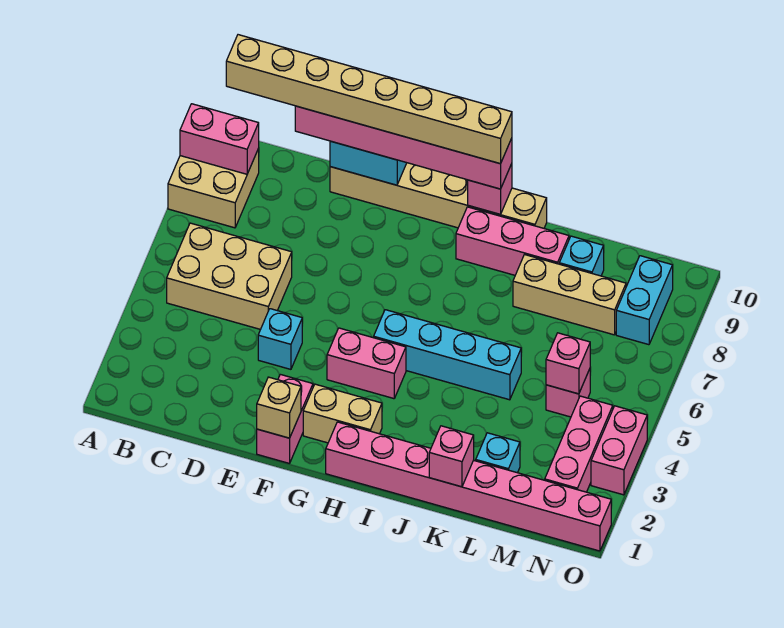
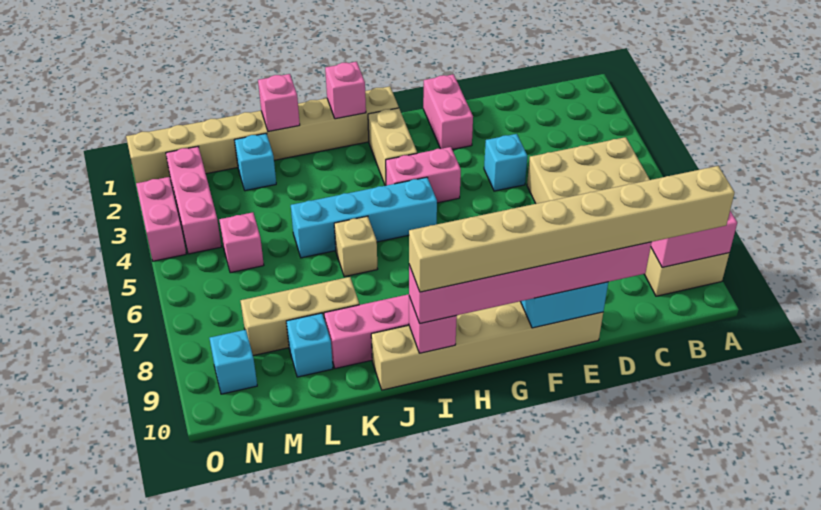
tan brick F1 level 2 -> tan brick J6 level 1
tan brick G2:H2 level 1 -> tan brick H2:H3 level 1
pink brick H1:O1 level 1 -> tan brick H1:O1 level 1
pink brick M5 level 2 -> pink brick I1 level 2
cyan brick N8:N9 level 1 -> cyan brick N9 level 1

